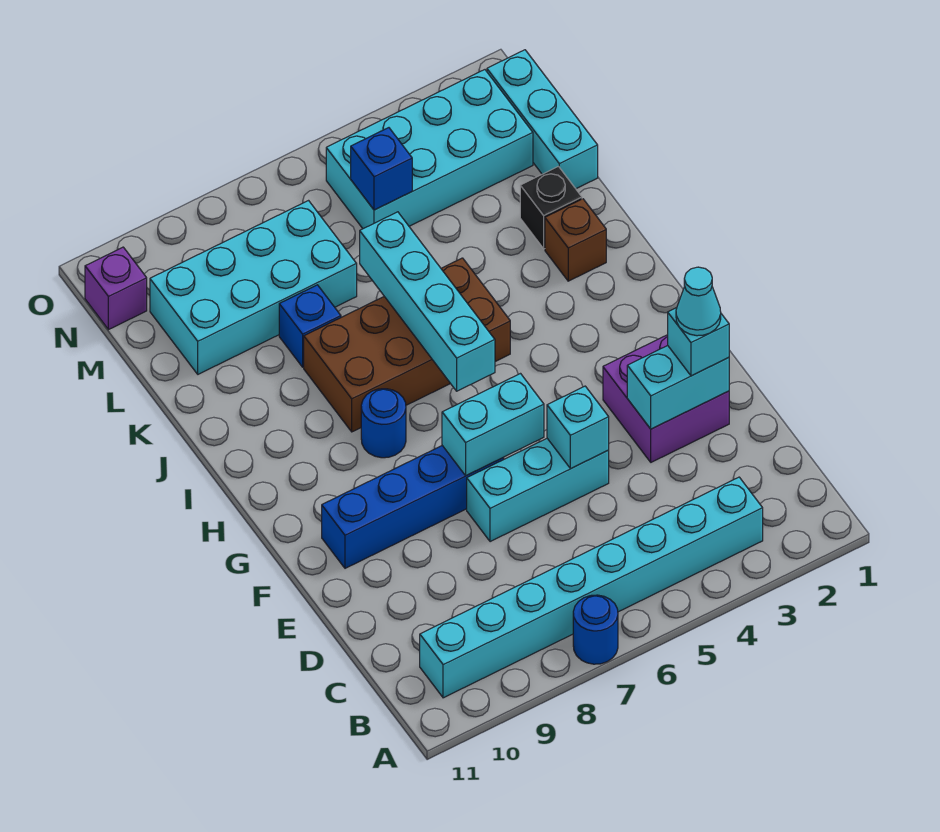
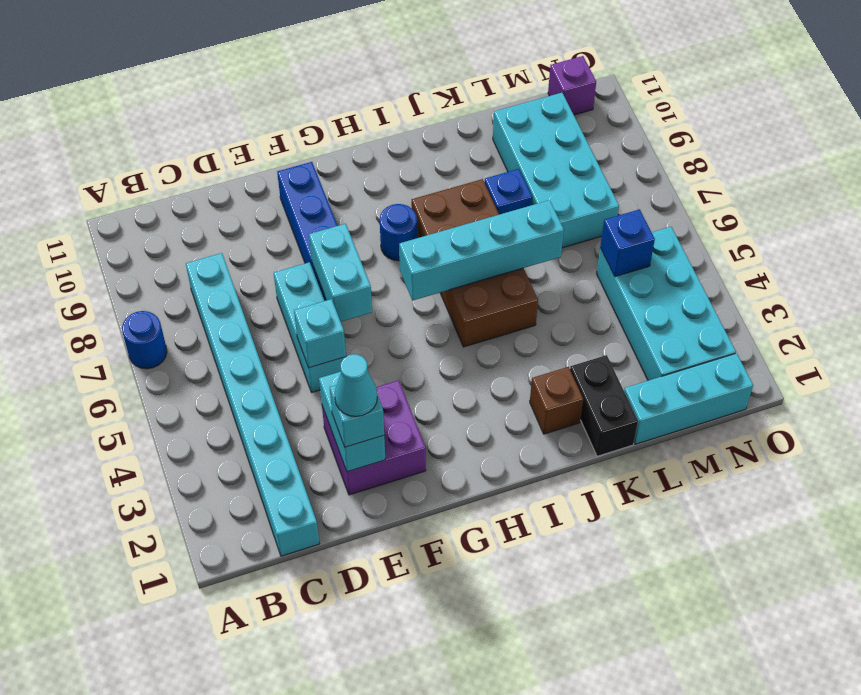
cyan brick B3:B10 level 1 -> cyan brick C1:C8 level 1
black brick K2 level 1 -> black brick K1:K2 level 1

